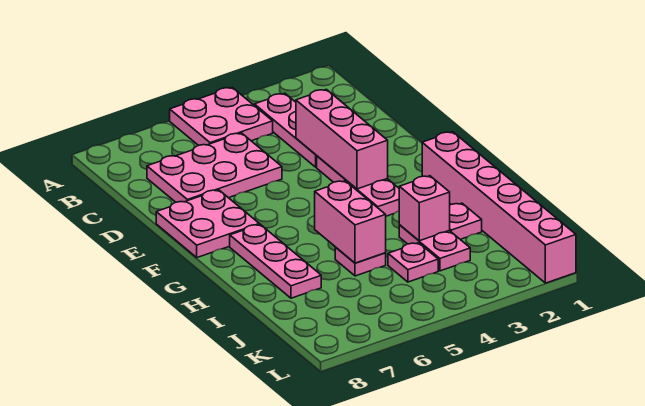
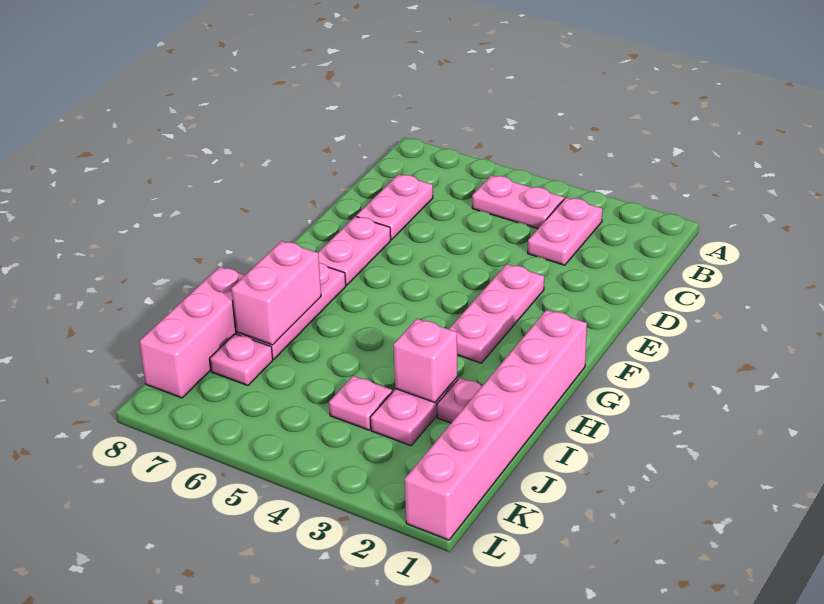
pink plate A4:B5 level 1 -> pink plate B4:B5 level 1
pink plate B3:D3 level 1 -> pink plate B3:C3 level 1
pink plate C5:D7 level 1 -> pink plate C7:D7 level 1
pink brick D3:F3 level 2 -> pink brick I8:K8 level 1
pink plate E7:F8 level 1 -> pink plate E7:F7 level 1
pink brick H5:I5 level 2 -> pink brick H7:I7 level 2
pink plate I5 level 1 -> pink plate J7 level 1

